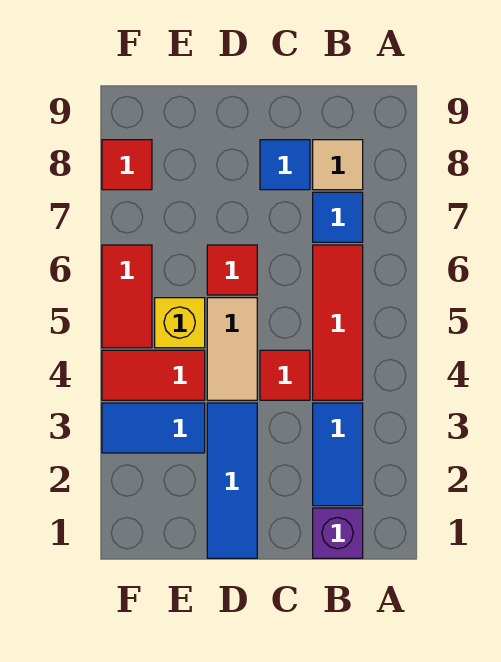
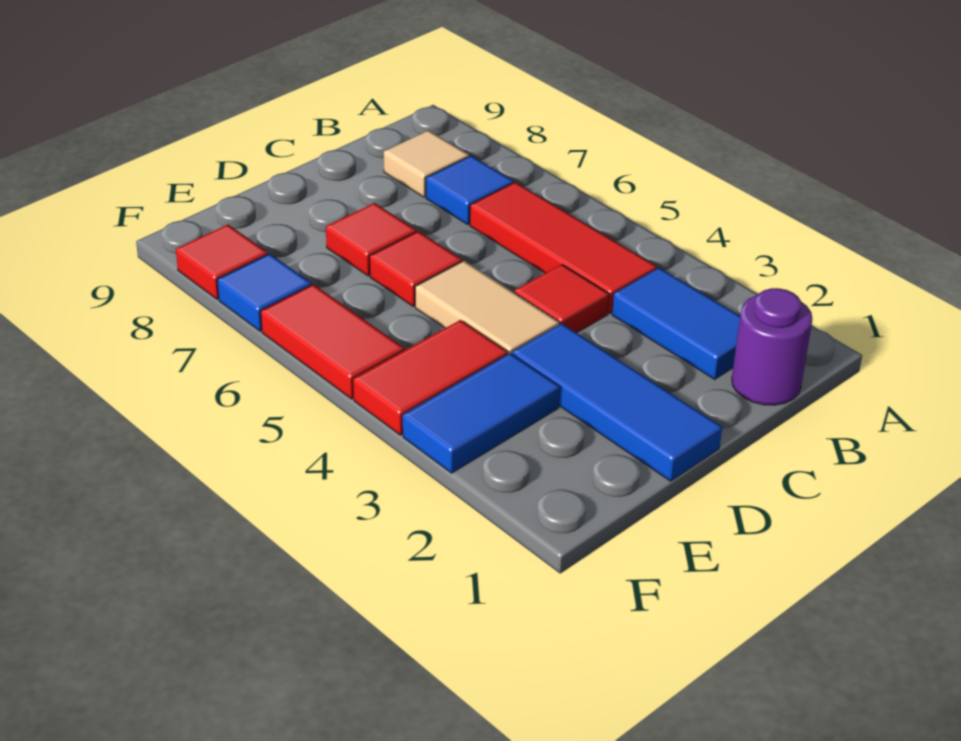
purple brick B1 level 1 -> purple round brick B1 level 1
blue tile C8 level 1 -> blue tile F7 level 1
none -> red tile D7 level 1
yellow brick E5 level 1 -> none

